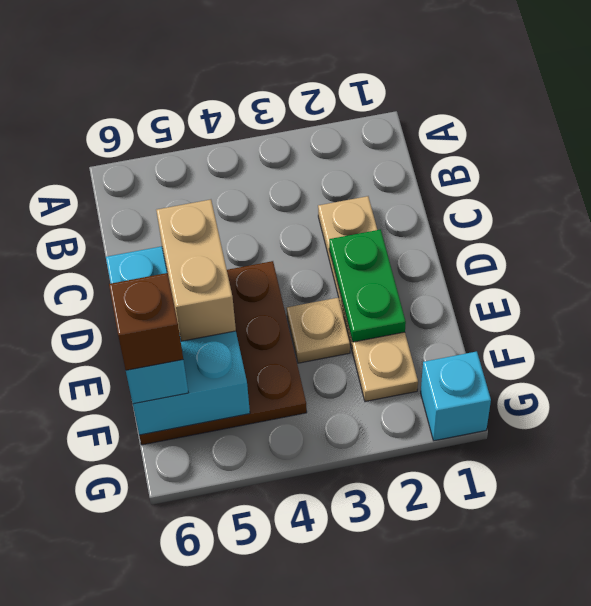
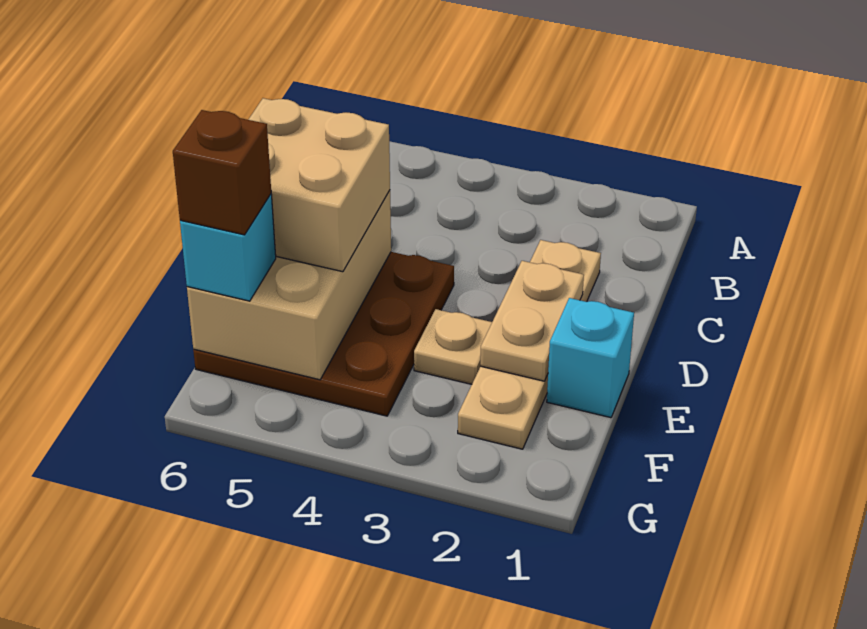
green plate D2:E2 level 2 -> tan plate D2:E2 level 2
cyan brick D5:F6 level 2 -> tan brick D5:F6 level 2
tan brick D5:E5 level 3 -> tan brick D5:E6 level 3
cyan brick G1 level 1 -> cyan brick E1 level 1

